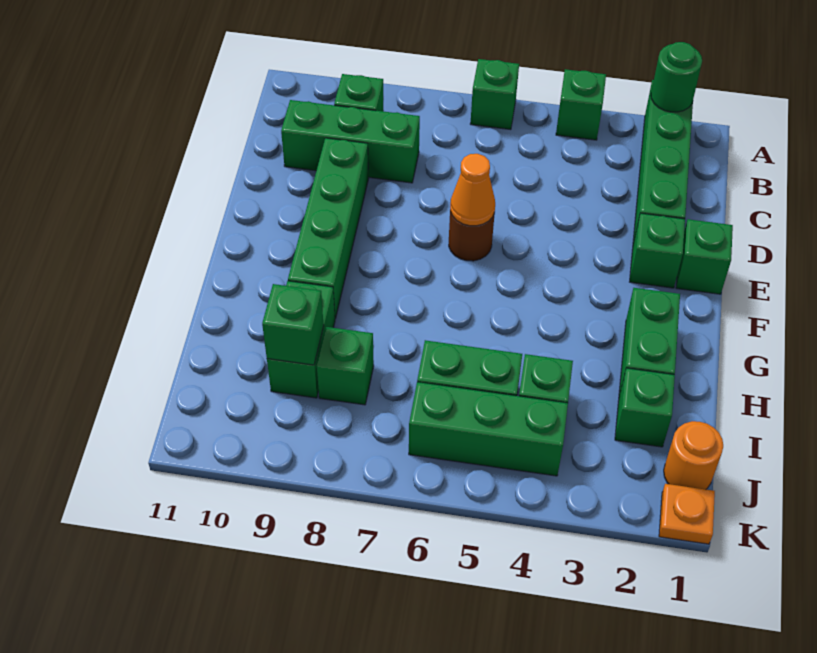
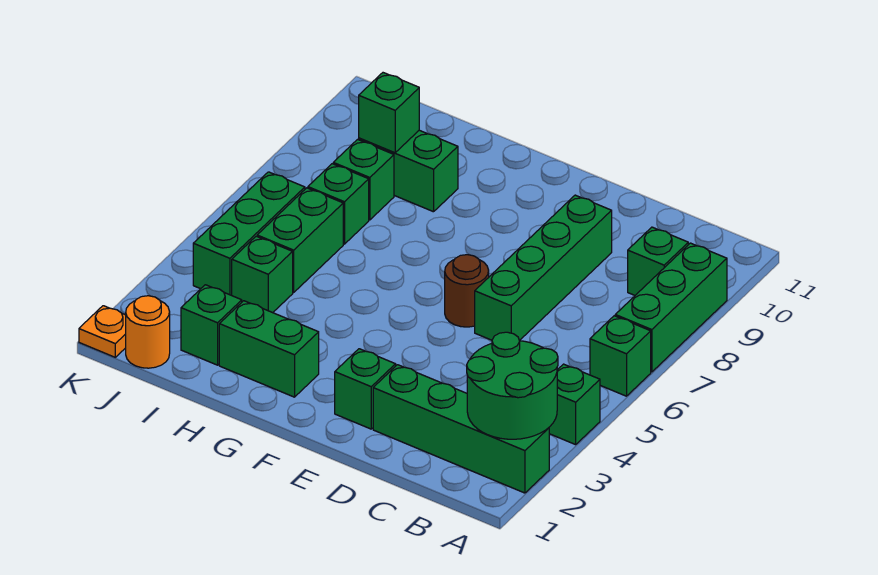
green round brick A2 level 2 -> green round brick A2:B3 level 2
green brick C8:C10 level 1 -> green brick A7:A9 level 1
green brick D9:G9 level 1 -> green brick D6:D9 level 1
green brick E1 level 1 -> green brick I7 level 1
orange cone E6 level 2 -> none

